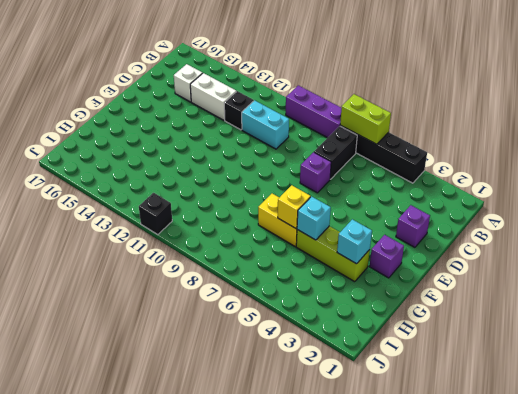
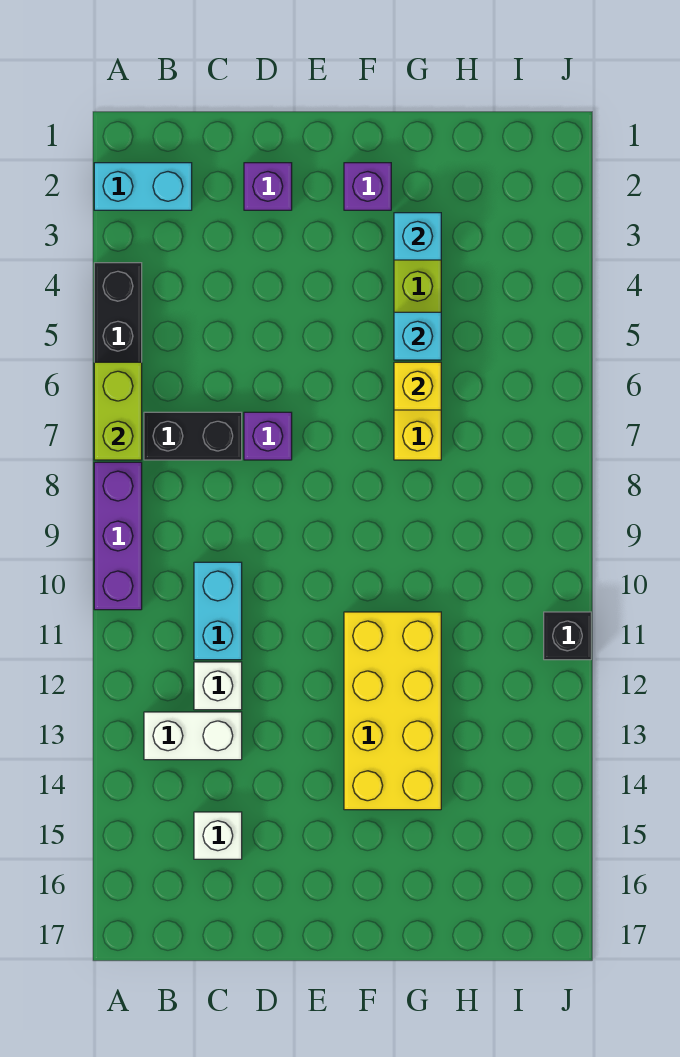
none -> cyan brick A2:B2 level 1
black brick C12 level 1 -> white brick C12 level 1
white brick C13:C14 level 1 -> white brick B13:C13 level 1
none -> yellow brick F11:G14 level 1

